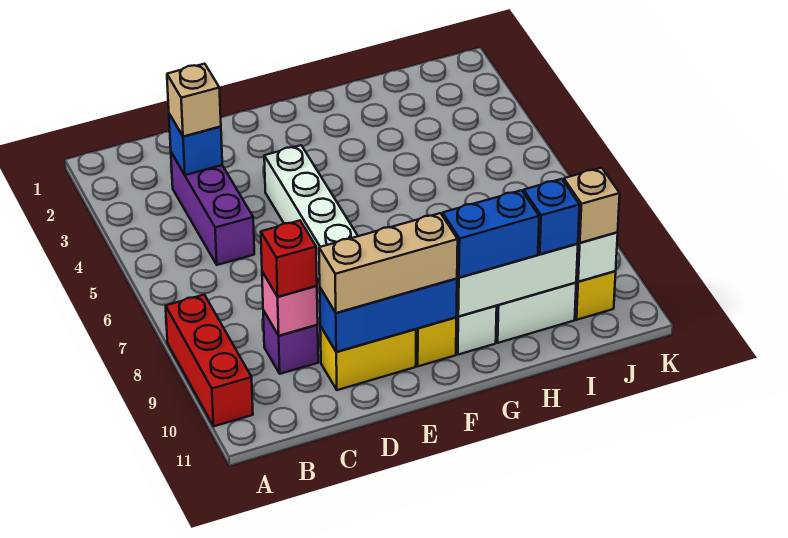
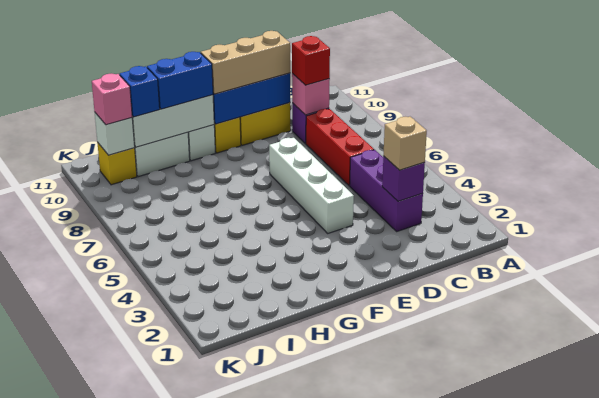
red brick A8:A10 level 1 -> red brick C6:C8 level 1
blue brick C3 level 2 -> purple brick C3 level 2
tan brick J10 level 3 -> pink brick J10 level 3

